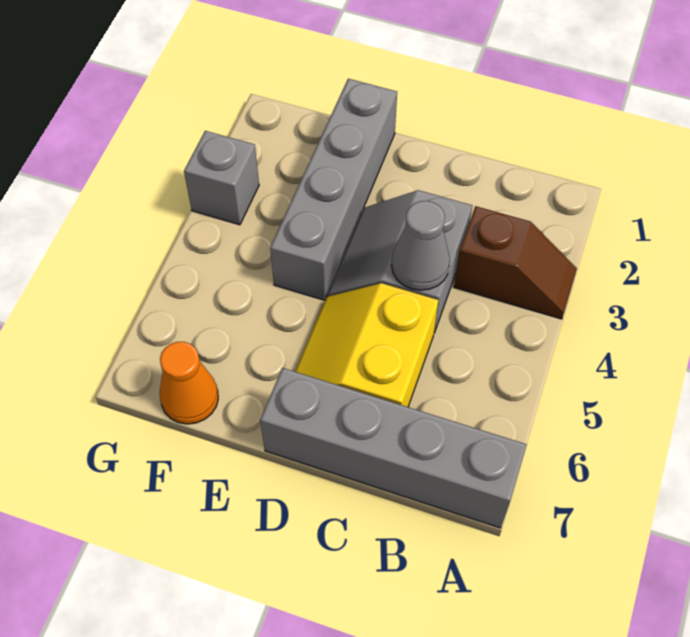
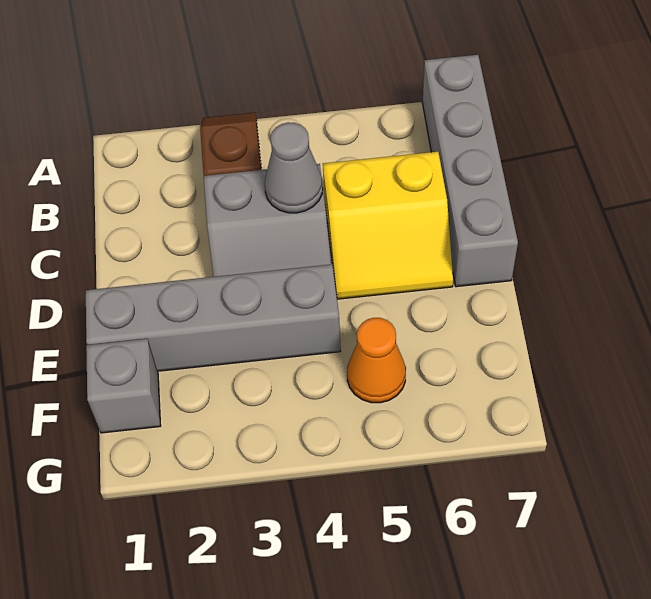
orange cone F7 level 1 -> orange cone F5 level 1
grey brick G3 level 1 -> grey brick F1 level 1

